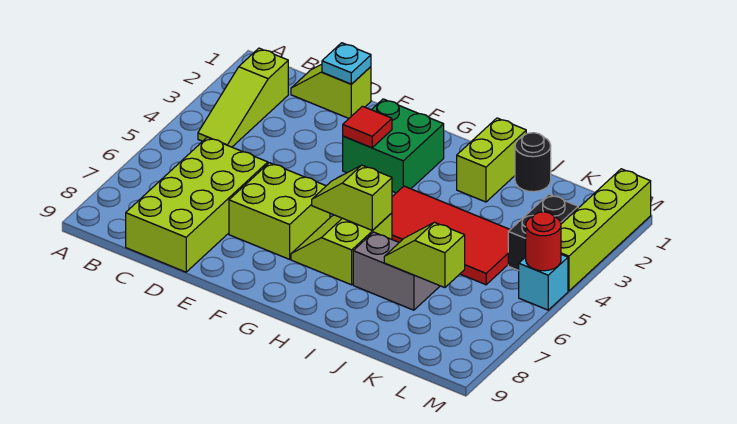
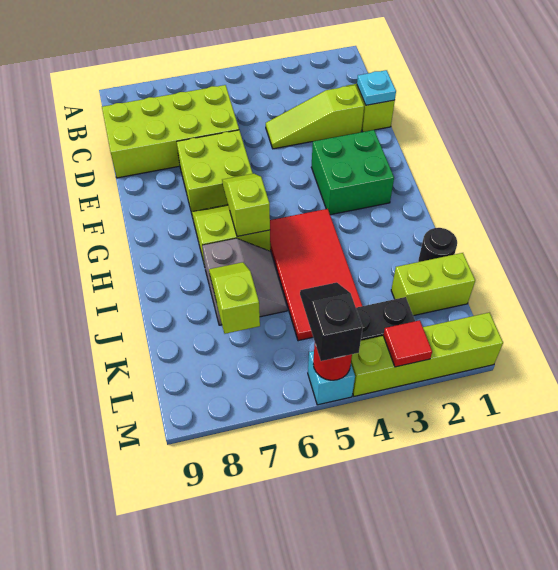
lime slope B2:B4 level 1 top 2 -> lime slope D2:D4 level 1 top 2
red tile F3 level 2 -> red tile M3 level 2
lime brick I1:I2 level 1 -> lime brick K1:K2 level 1
none -> black slope L5:M5 level 3 top M

